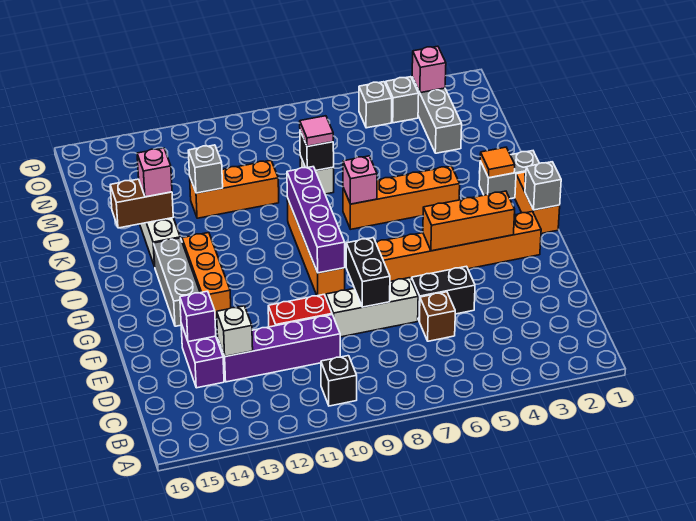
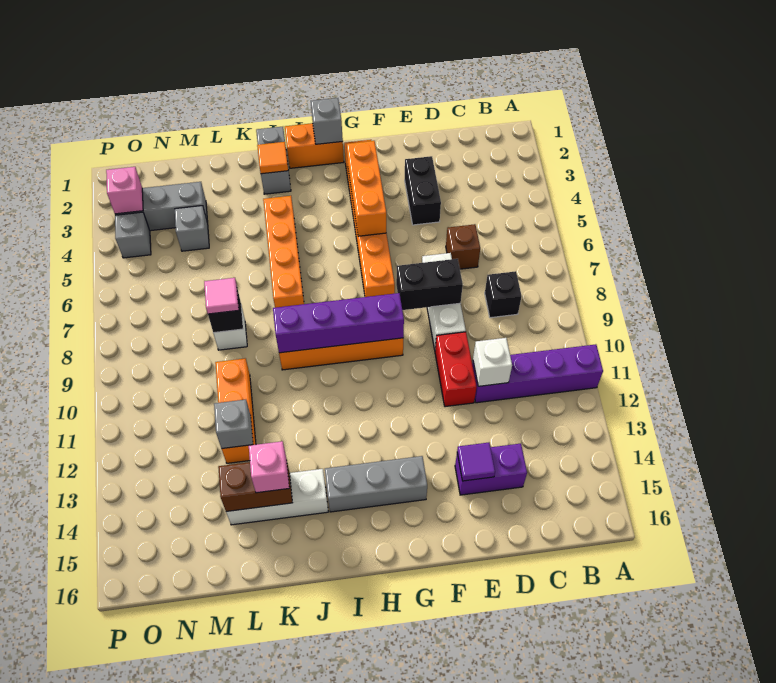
black brick B10 level 1 -> black brick C8 level 1
purple brick D10:D13 level 1 -> purple brick A11:D11 level 1
white brick D13 level 2 -> white brick D11 level 2
black brick E5:E6 level 1 -> black brick E3:E4 level 1
purple brick E14 level 2 -> purple tile E14 level 2
orange brick G13:I13 level 1 -> none
pink brick J7 level 2 -> none
brown brick K14:K15 level 2 -> brown brick K14:L14 level 2
grey brick O5 level 1 -> grey brick M4 level 1

